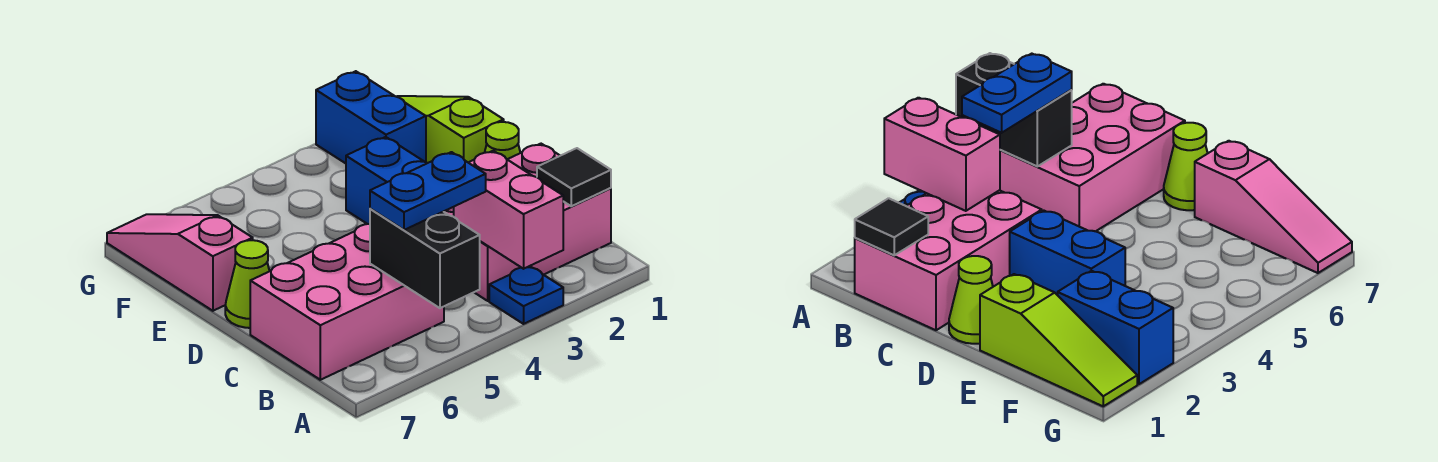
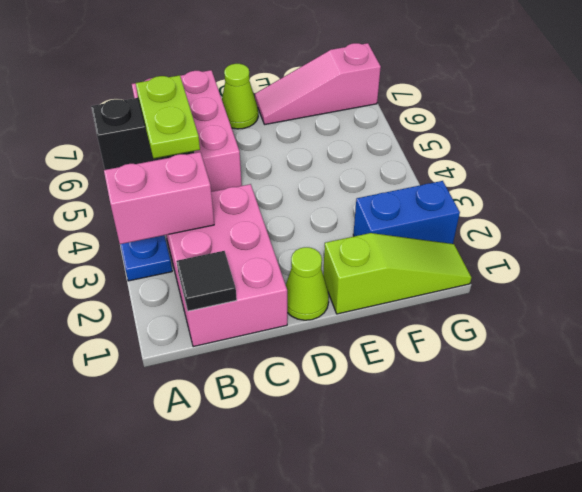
blue plate B4:B5 level 3 -> lime plate B4:B5 level 3
blue brick D3:E3 level 1 -> none
pink slope E7:G7 level 1 top E -> pink slope E7:G7 level 1 top G

